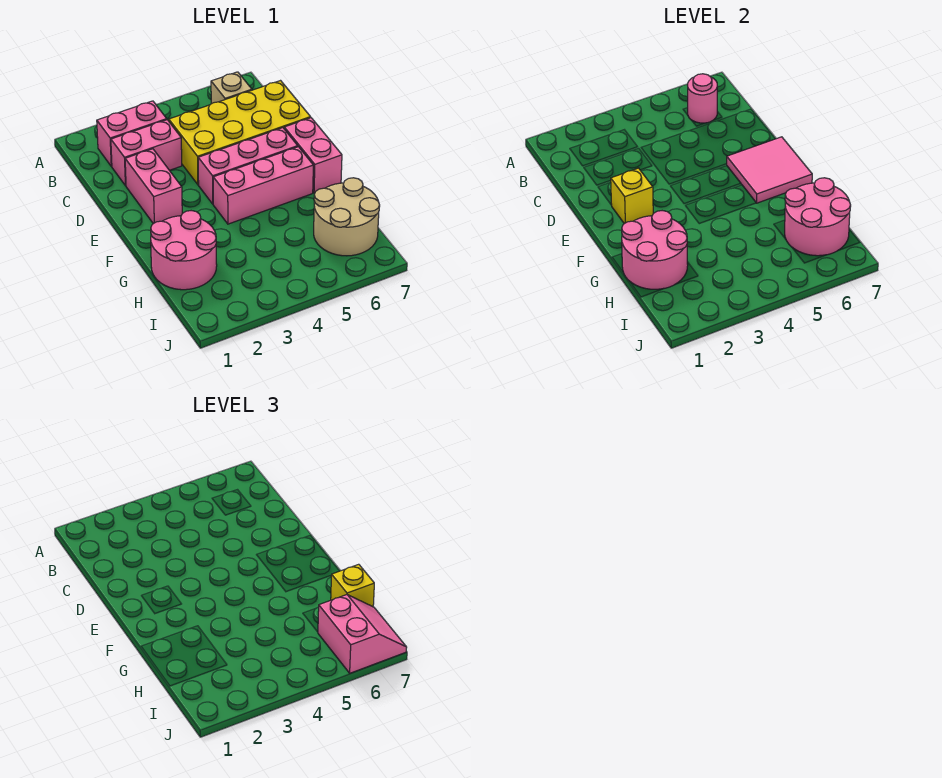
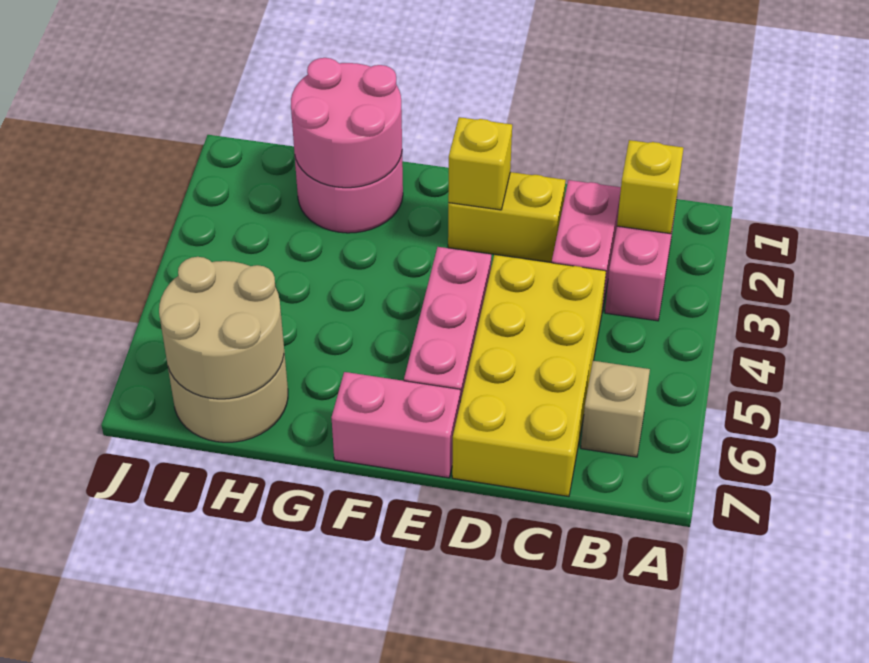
pink round brick B6 level 2 -> none
pink brick D2:E2 level 1 -> yellow brick D2:E2 level 1
pink tile E6:F7 level 2 -> none
pink brick F4:F6 level 1 -> none
pink round brick H6:I7 level 2 -> tan round brick H6:I7 level 2
yellow brick H7 level 3 -> yellow brick B2 level 2
pink slope I6:J7 level 3 top 6 -> none

